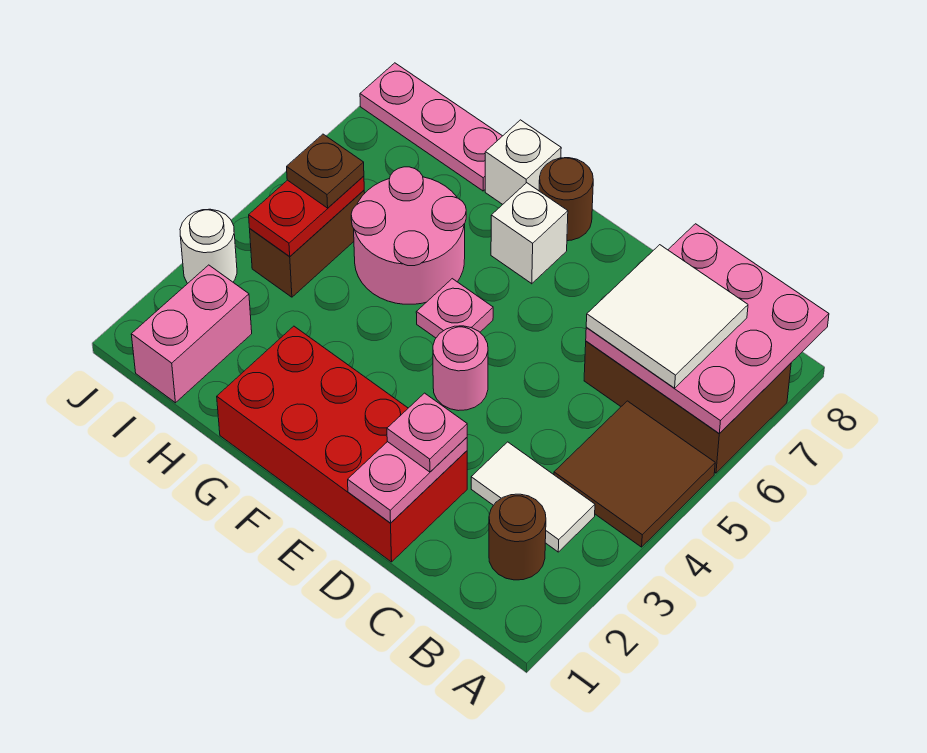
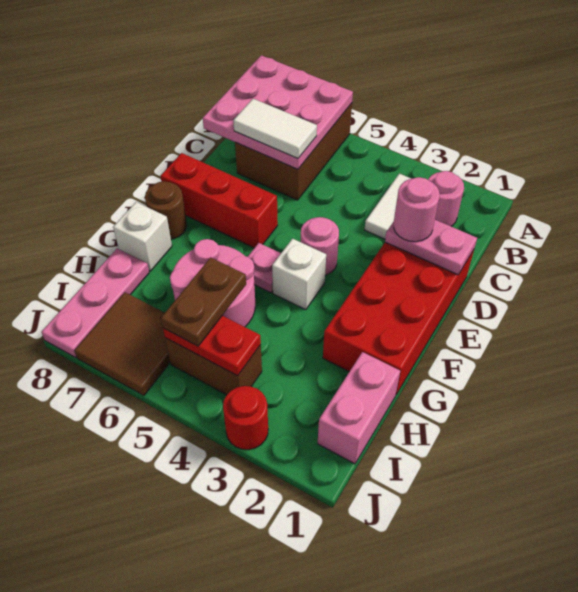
brown tile A4:B5 level 1 -> brown tile I6:J7 level 1
brown round brick B2 level 1 -> pink round brick B2 level 1
white tile B6:C7 level 3 -> white tile C6:C7 level 3
pink plate D2 level 3 -> pink round brick D2 level 3
none -> red brick E6:E8 level 1
white brick F7 level 1 -> white brick F4 level 1
pink brick I1:I2 level 1 -> pink brick H1:I1 level 1
brown plate I5 level 3 -> brown plate H5:I5 level 3
white round brick J3 level 1 -> red round brick J3 level 1

